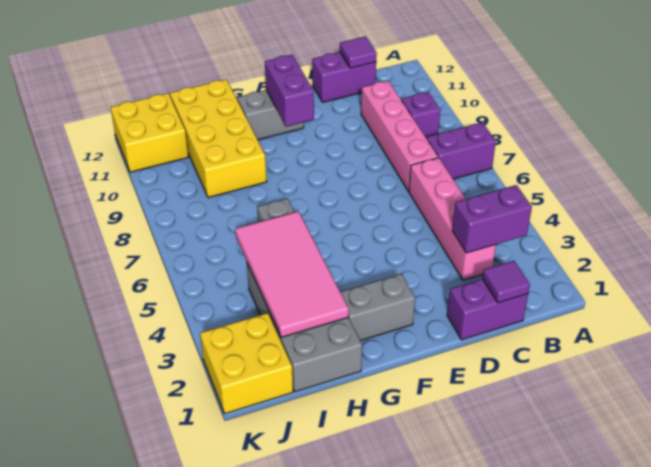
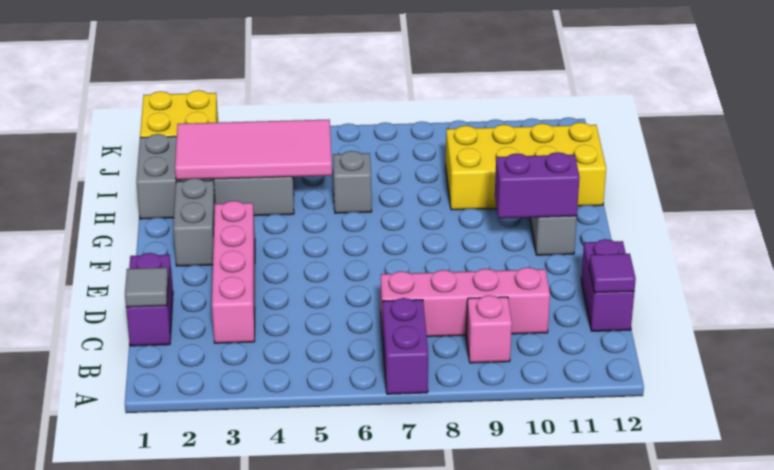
purple brick B3:C3 level 2 -> none
purple brick B9 level 1 -> pink brick B9 level 1
purple tile C1 level 2 -> grey tile C1 level 2
pink brick C3:C6 level 1 -> pink brick C3:F3 level 1
yellow brick J11:K12 level 1 -> none

